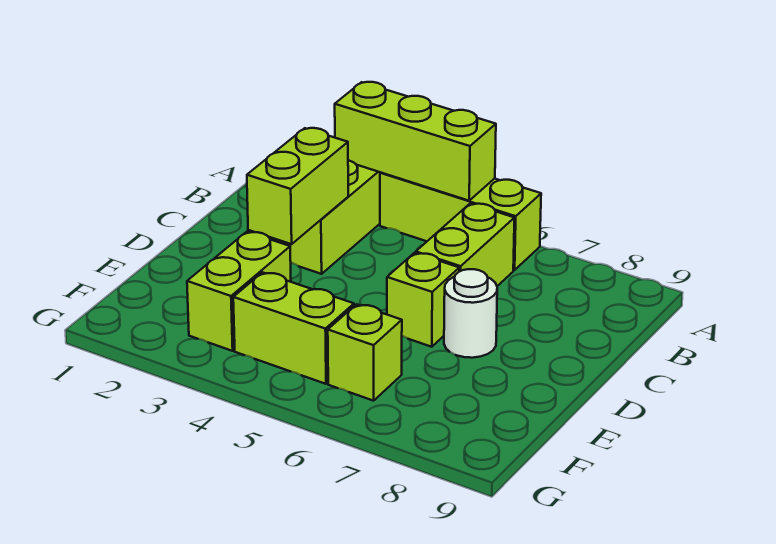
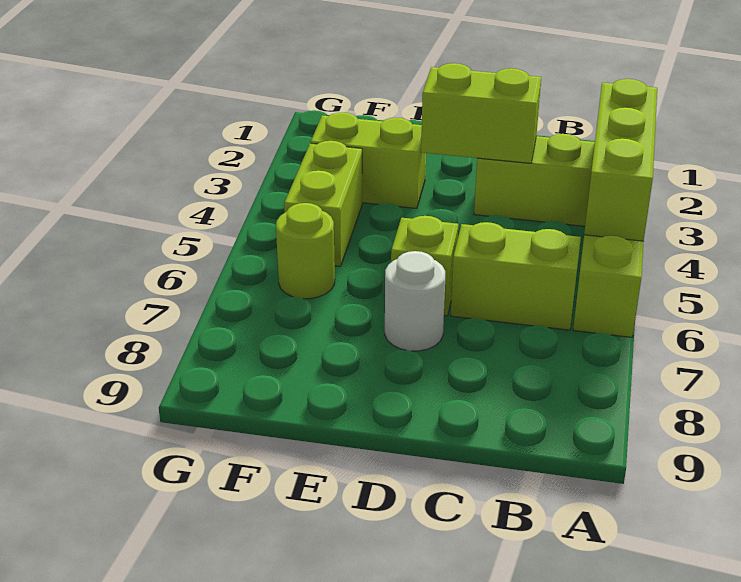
lime brick F6 level 1 -> lime round brick F6 level 1

